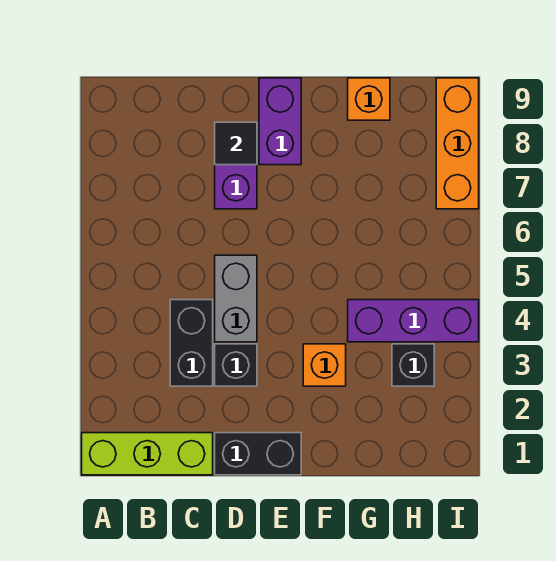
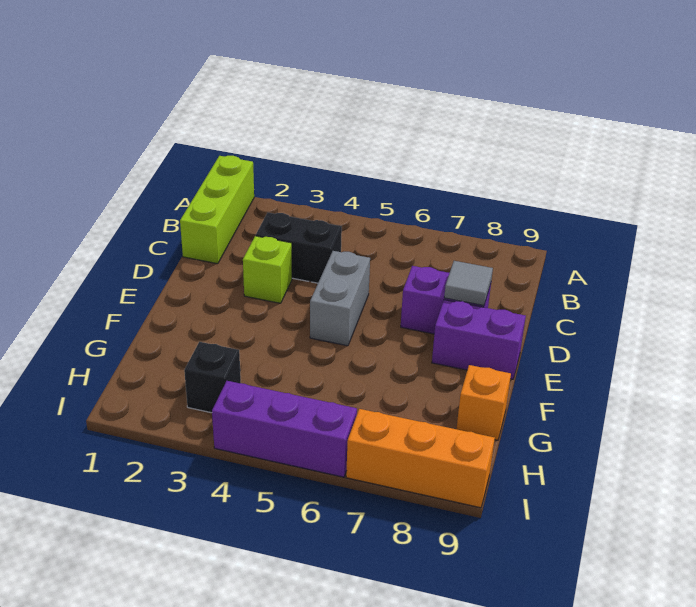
black brick D1:E1 level 1 -> none
black brick D3 level 1 -> lime brick D3 level 1
grey brick D4:D5 level 1 -> grey brick D5:E5 level 1
black tile D8 level 2 -> grey tile D8 level 2
orange brick F3 level 1 -> none
purple brick G4:I4 level 1 -> purple brick I4:I6 level 1

